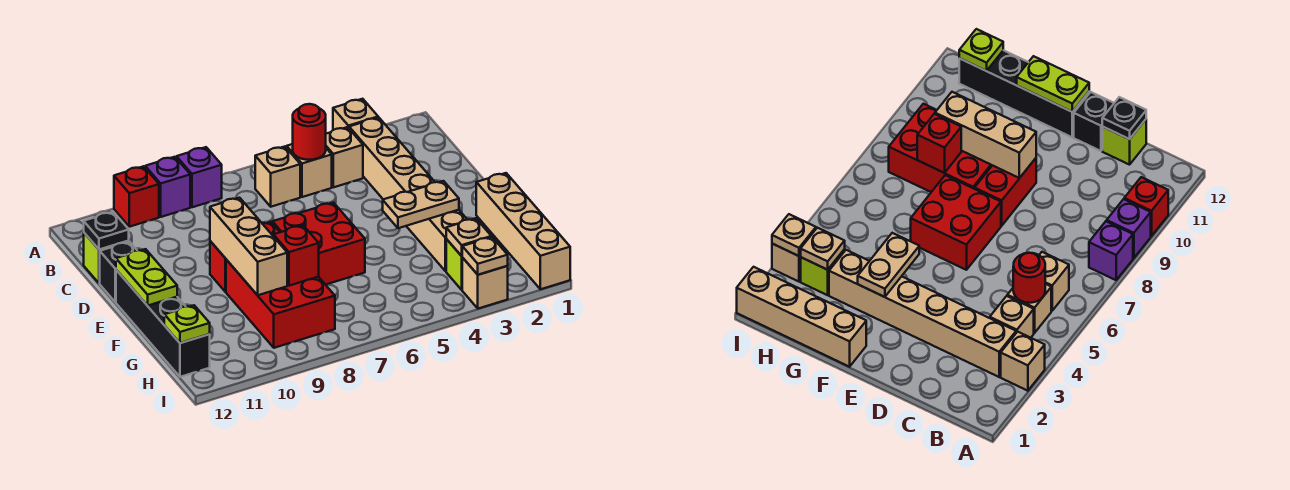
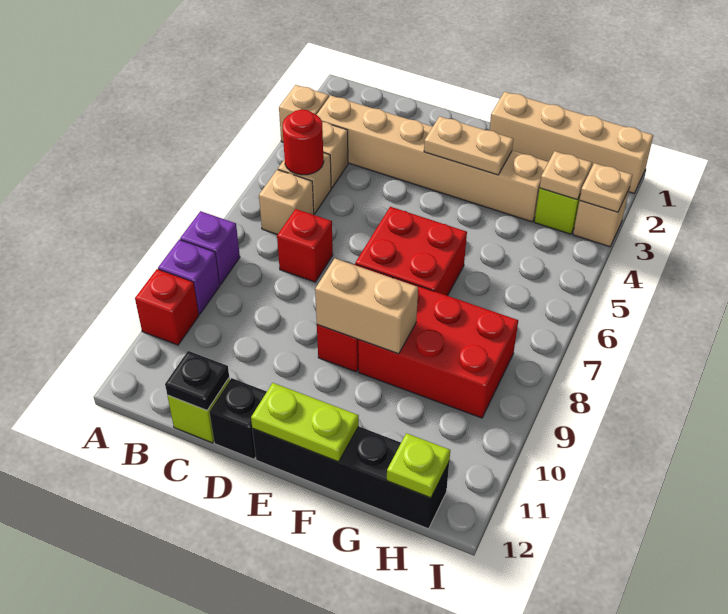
tan brick E9:G9 level 2 -> tan brick E9:F9 level 2
tan plate F3:F4 level 2 -> tan plate E3:F3 level 2
red brick G8 level 2 -> red brick C7 level 1

